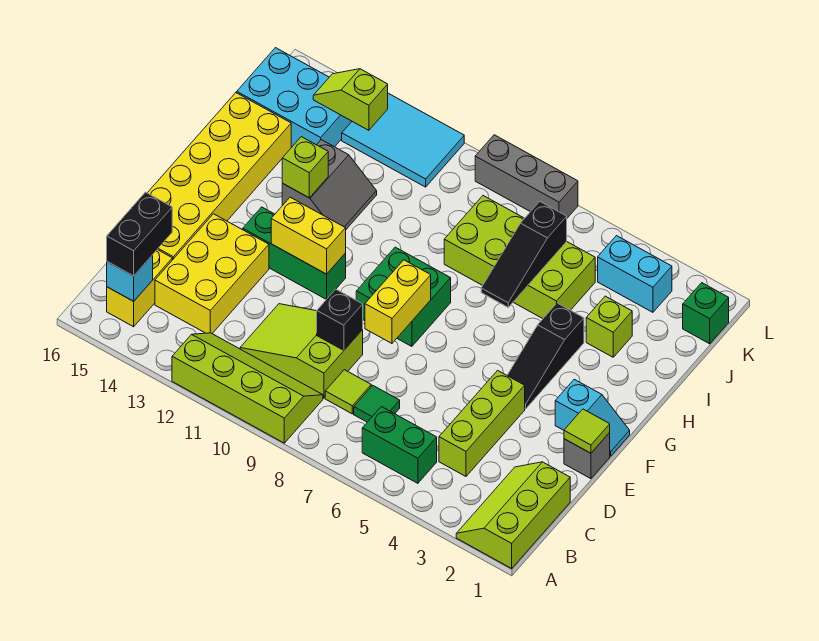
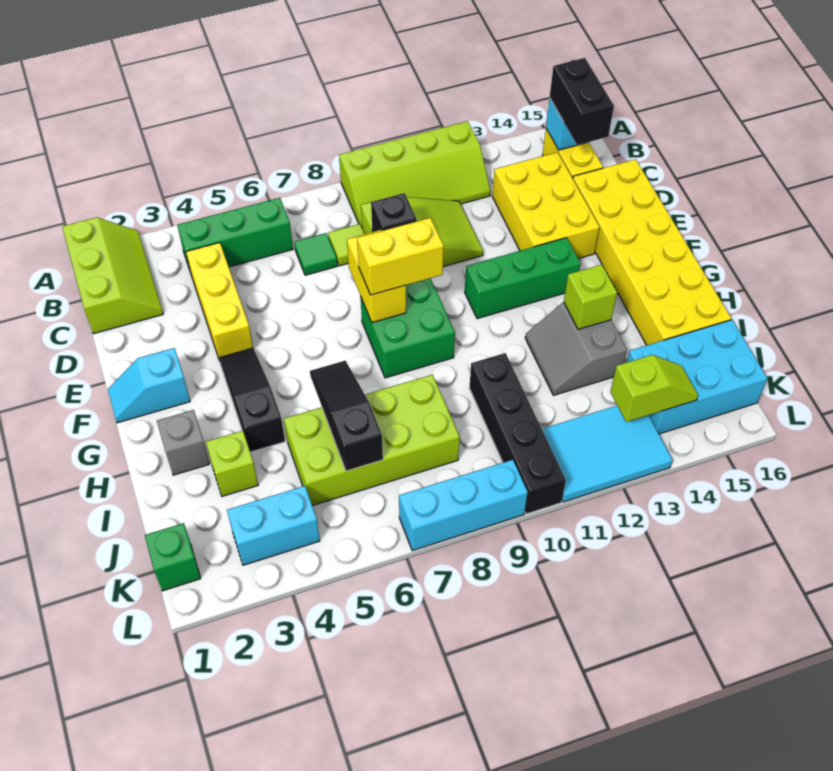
green brick B5:B6 level 1 -> green brick B4:B6 level 1
lime brick C4:E4 level 1 -> yellow brick C4:E4 level 1
grey brick E1 level 1 -> grey brick H2 level 1
lime tile E1 level 2 -> none
yellow brick F11:F12 level 2 -> yellow brick F8:F9 level 3
none -> black brick I10:L10 level 1
grey brick L7:L9 level 1 -> cyan brick L7:L9 level 1

